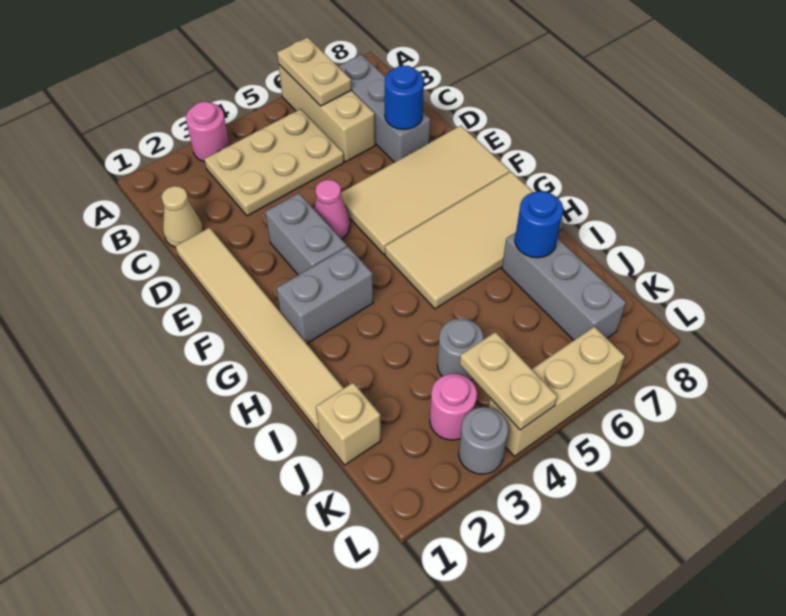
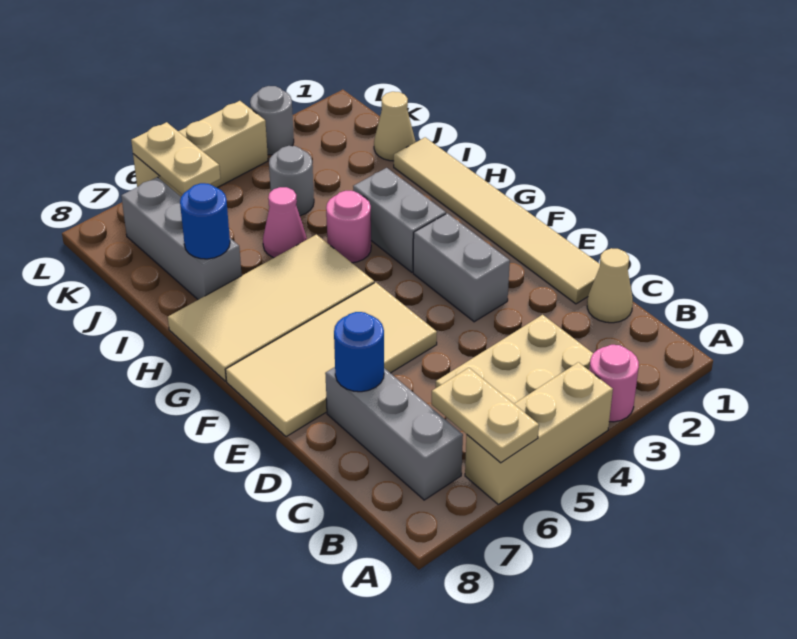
tan brick A6:C6 level 1 -> tan brick A4:A6 level 1
pink cone E4 level 1 -> pink cone I5 level 1
grey brick G2:G3 level 1 -> grey brick G3:H3 level 1
tan brick J1 level 1 -> tan cone J1 level 1
pink round brick K3 level 1 -> pink round brick H4 level 1
tan plate K4:L4 level 2 -> tan plate K6:L6 level 2

